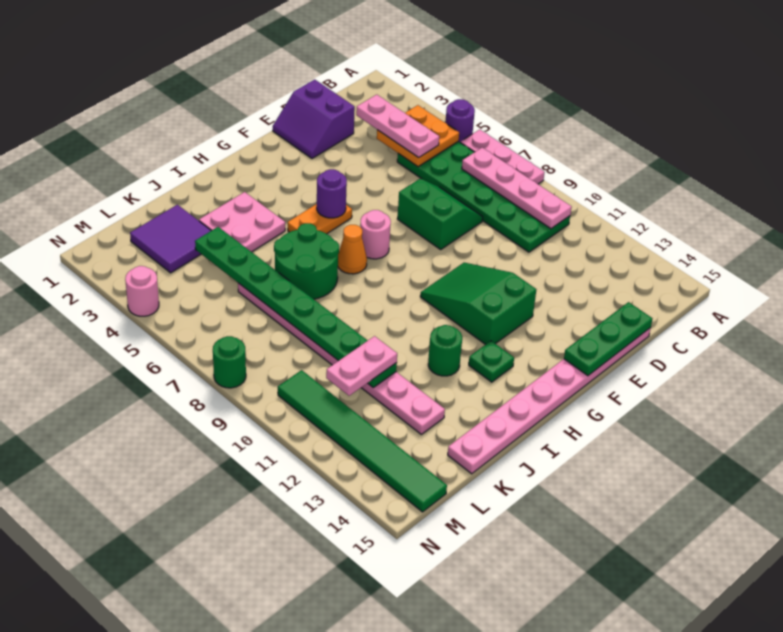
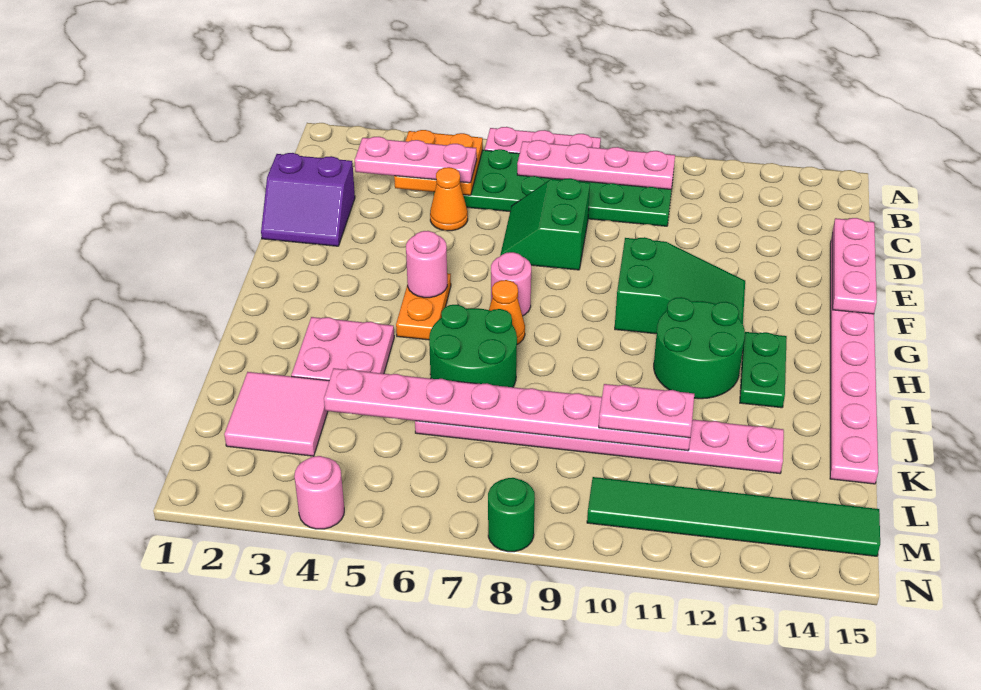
purple round brick A5 level 1 -> none
none -> orange cone D5 level 1
green slope D7:E8 level 1 top E -> green slope D7:E8 level 1 top 8
green plate D15:F15 level 2 -> pink plate D15:F15 level 2
green slope F10:G12 level 1 top 12 -> green slope F10:G12 level 1 top 10
purple round brick G5 level 2 -> pink round brick G5 level 2
green plate H13 level 1 -> green plate H13:I13 level 1
green round brick I12 level 1 -> green round brick H11:I12 level 1
purple tile K2:L3 level 1 -> pink tile K2:L3 level 1
green plate K4:K11 level 2 -> pink plate K4:K11 level 2
pink plate K11:L11 level 3 -> pink plate K10:K11 level 3

